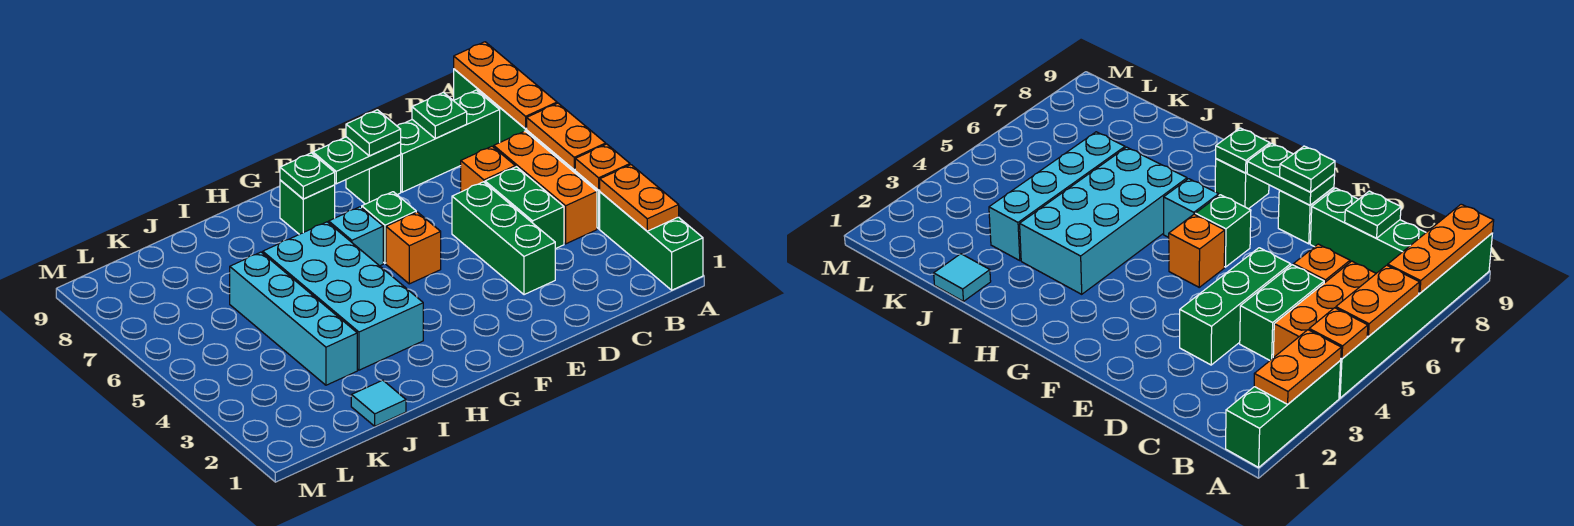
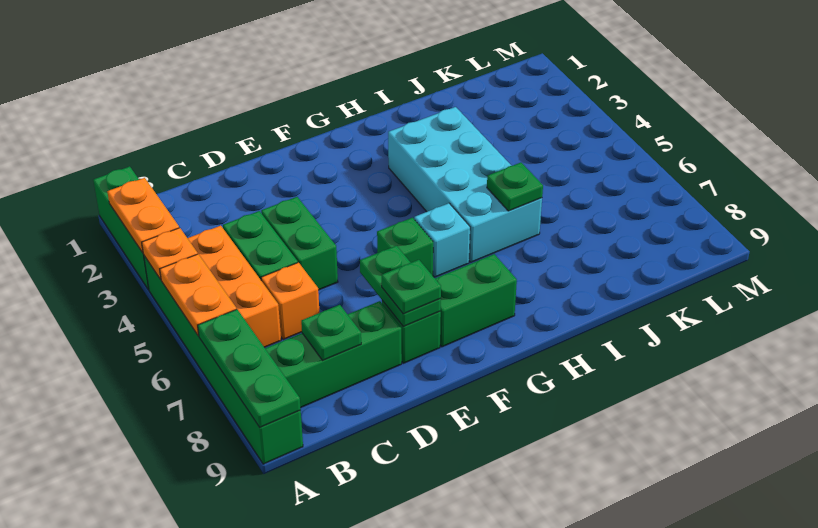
orange plate A7:A9 level 2 -> green plate A7:A9 level 2
green brick D3:D5 level 1 -> green brick D4:D5 level 1
green plate E8:F8 level 2 -> green plate E7:E8 level 2
orange brick F5 level 1 -> none
green brick G8 level 1 -> green brick F8:G8 level 1
green plate G8 level 2 -> green plate I6 level 2
cyan tile J1 level 1 -> none
cyan brick J3:J6 level 1 -> none

